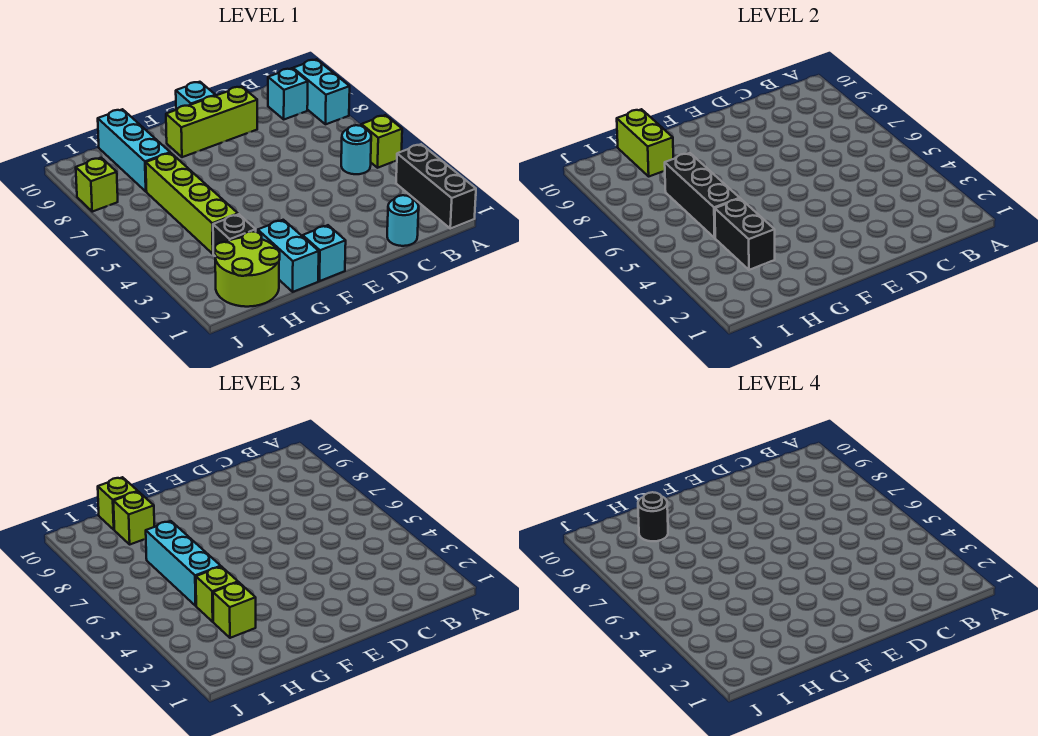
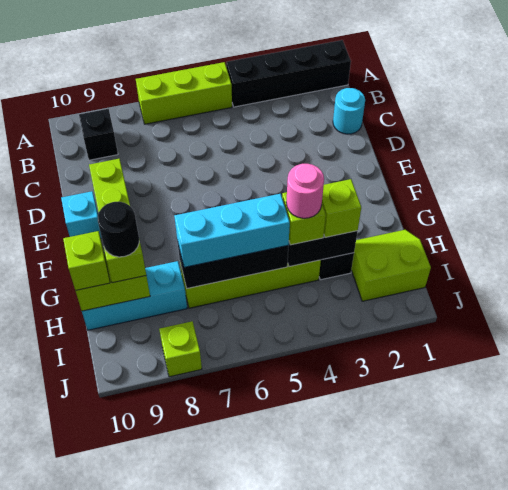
black brick A1:A3 level 1 -> black brick A1:A4 level 1
lime brick A5 level 1 -> lime brick A5:A7 level 1
cyan brick A8:A9 level 1 -> none
cyan round brick B5 level 1 -> none
cyan brick B9 level 1 -> black brick B9 level 1
cyan brick F1 level 1 -> none
cyan brick G1:G2 level 1 -> none
lime round brick H1:I2 level 1 -> lime slope H1:I2 level 1 top I
none -> pink round brick H4 level 4

